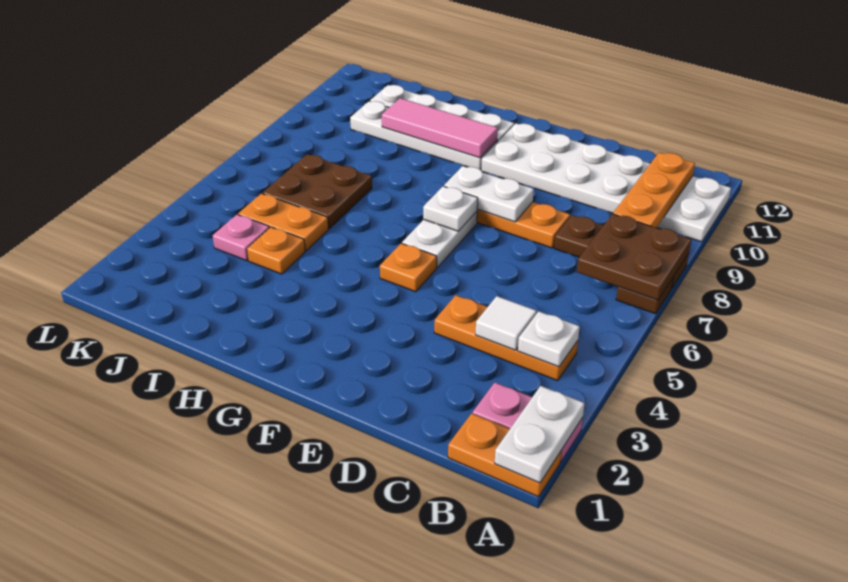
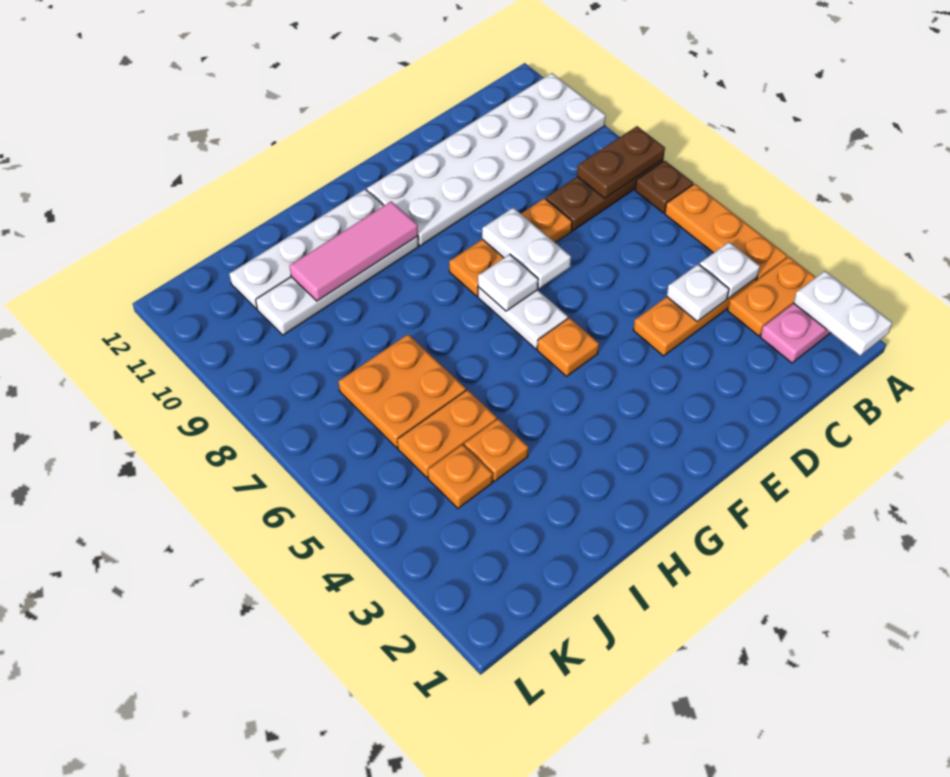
orange plate A1:B1 level 1 -> orange plate A3:B3 level 1
brown plate A7:B8 level 2 -> brown plate A8:B8 level 2
orange plate B9:B11 level 2 -> orange plate A4:A6 level 1
white tile C4 level 2 -> white plate C4 level 2
white plate E8:F8 level 2 -> white plate E7:E8 level 2
brown plate I6:J7 level 1 -> orange plate I6:J7 level 1
pink plate J4 level 1 -> orange plate J4 level 1

